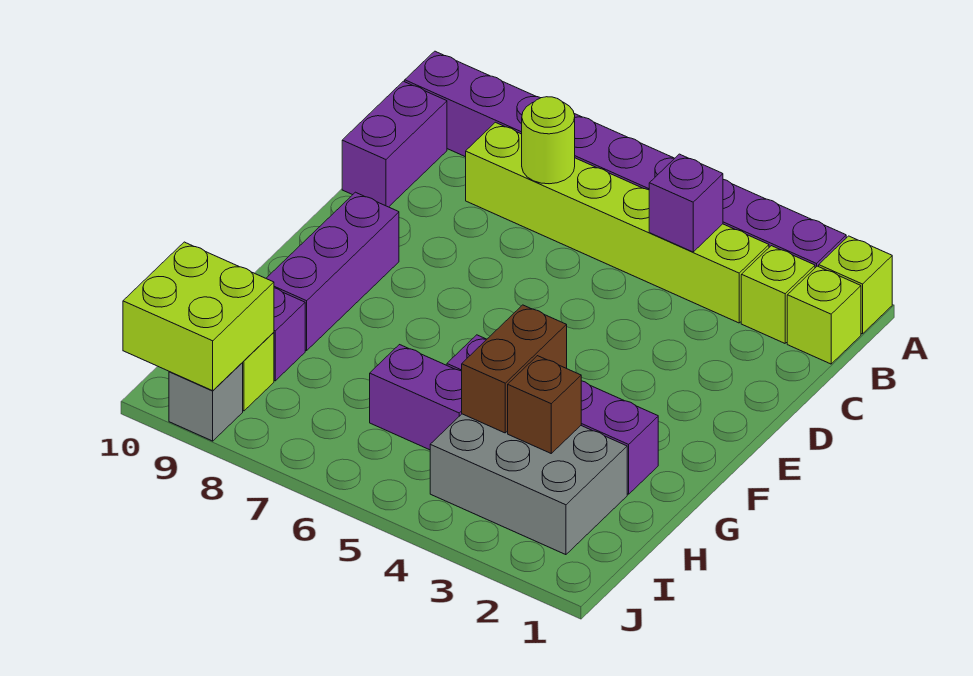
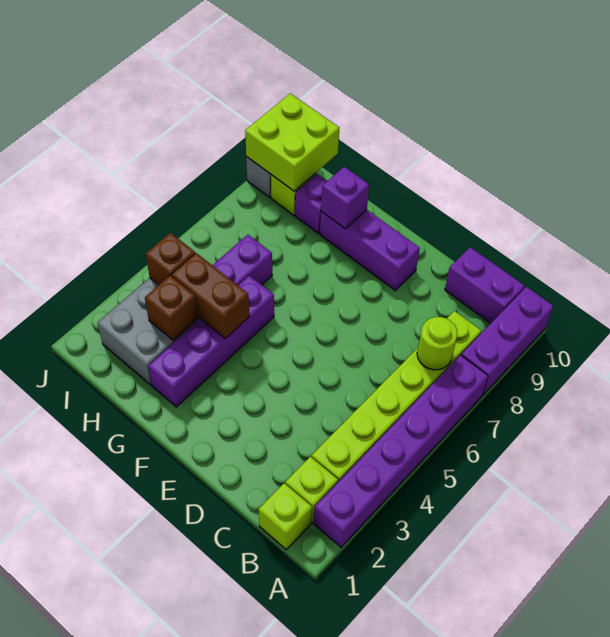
lime brick A1 level 1 -> none
purple brick B4 level 2 -> purple brick G9 level 2
none -> brown brick I4 level 2

